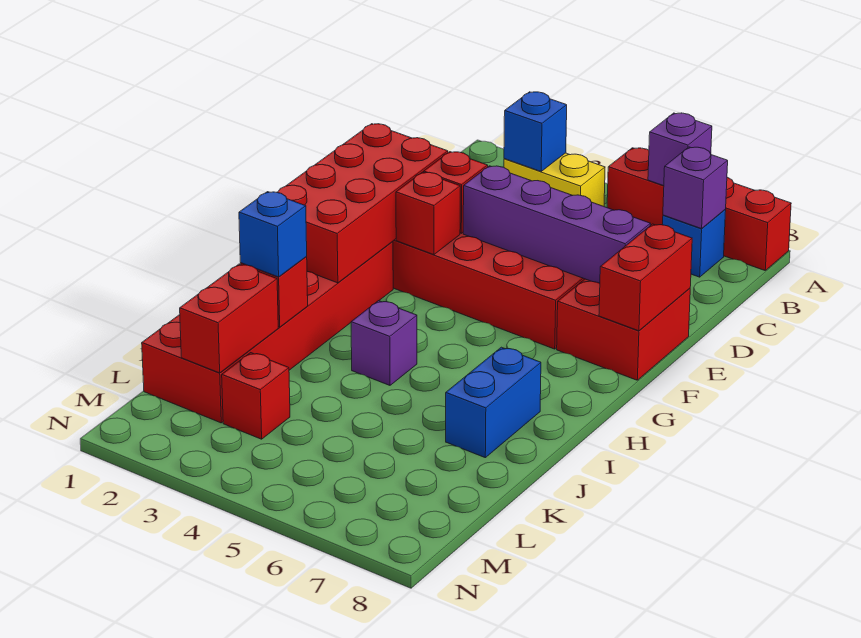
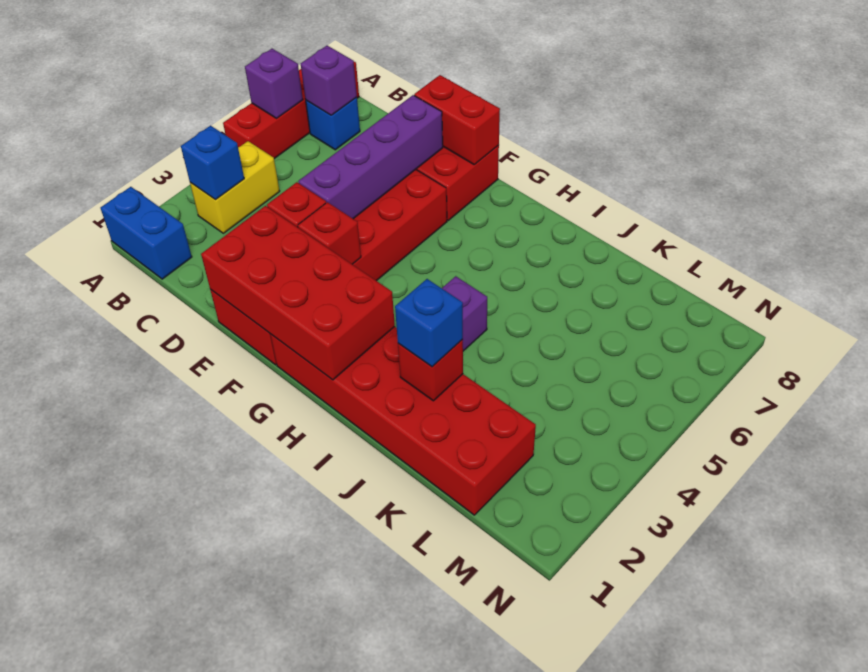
blue brick I7:J7 level 1 -> blue brick A1:B1 level 1
red brick K2:L2 level 2 -> none
red brick L3 level 1 -> none

